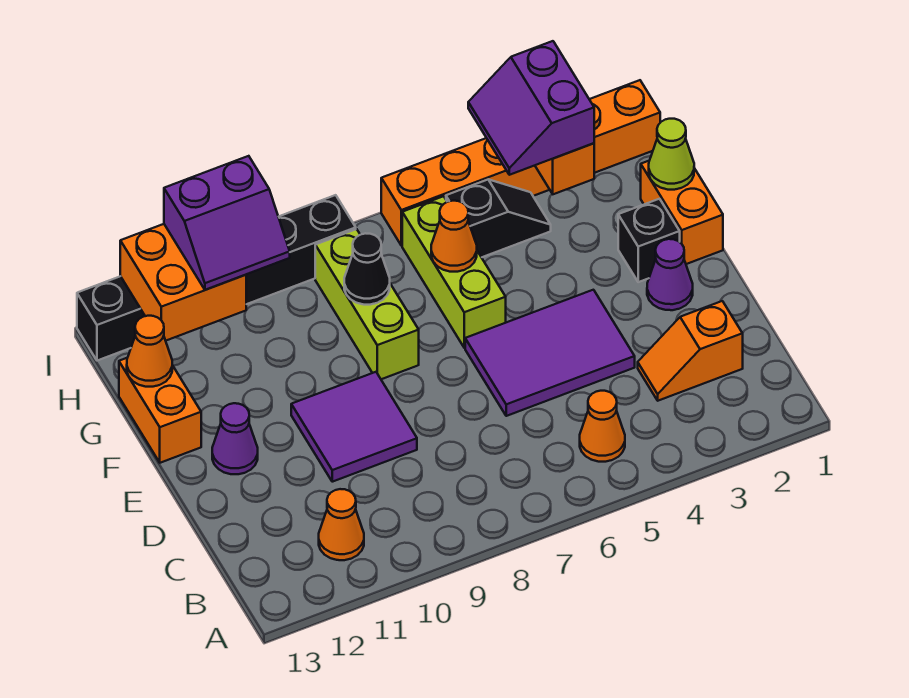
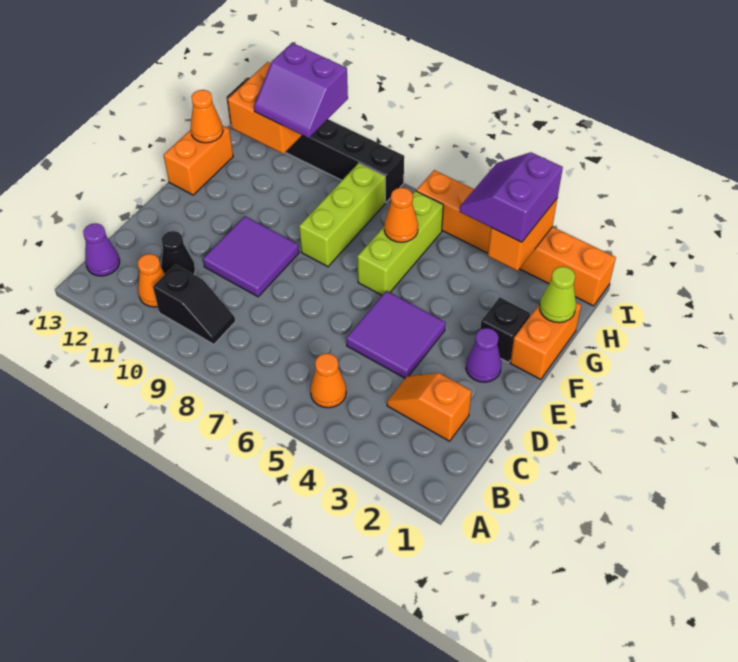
purple tile D4:E6 level 1 -> purple tile D4:E5 level 1
purple cone E12 level 1 -> purple cone B13 level 1
black cone G8 level 2 -> black cone C11 level 1
black slope H4:H5 level 1 top 5 -> black slope B9:B10 level 1 top 10

